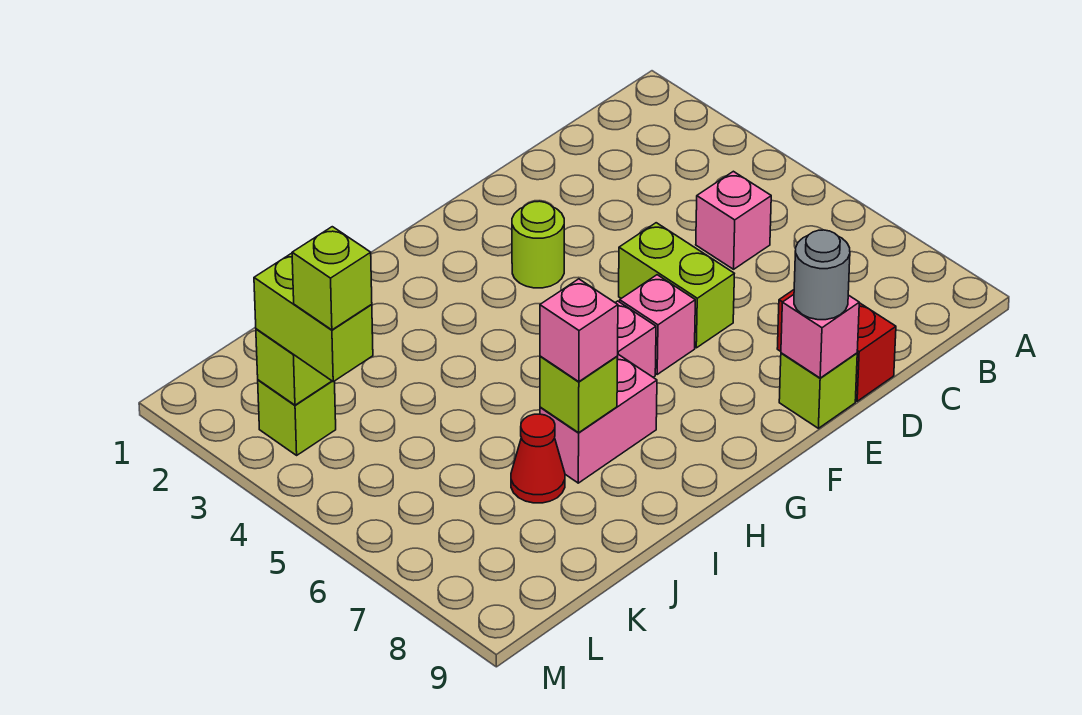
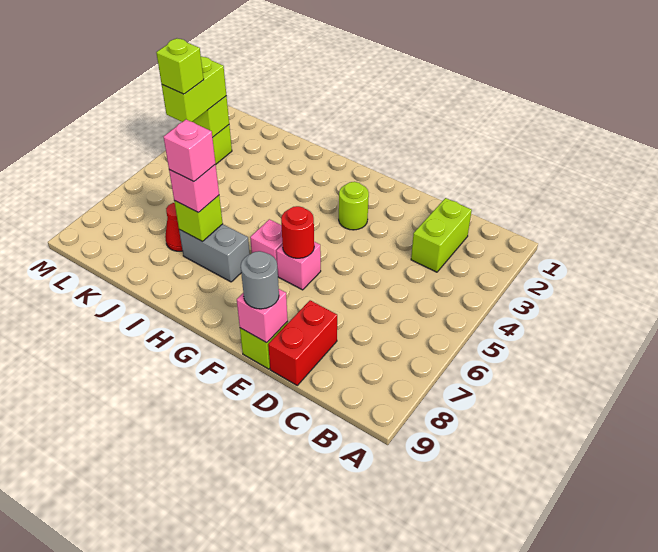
pink brick C5 level 1 -> pink brick I7 level 4
lime brick E5:E6 level 1 -> lime brick C2:C3 level 1
none -> red round brick F6 level 2
pink brick H7:I7 level 1 -> grey brick H7:I7 level 1

